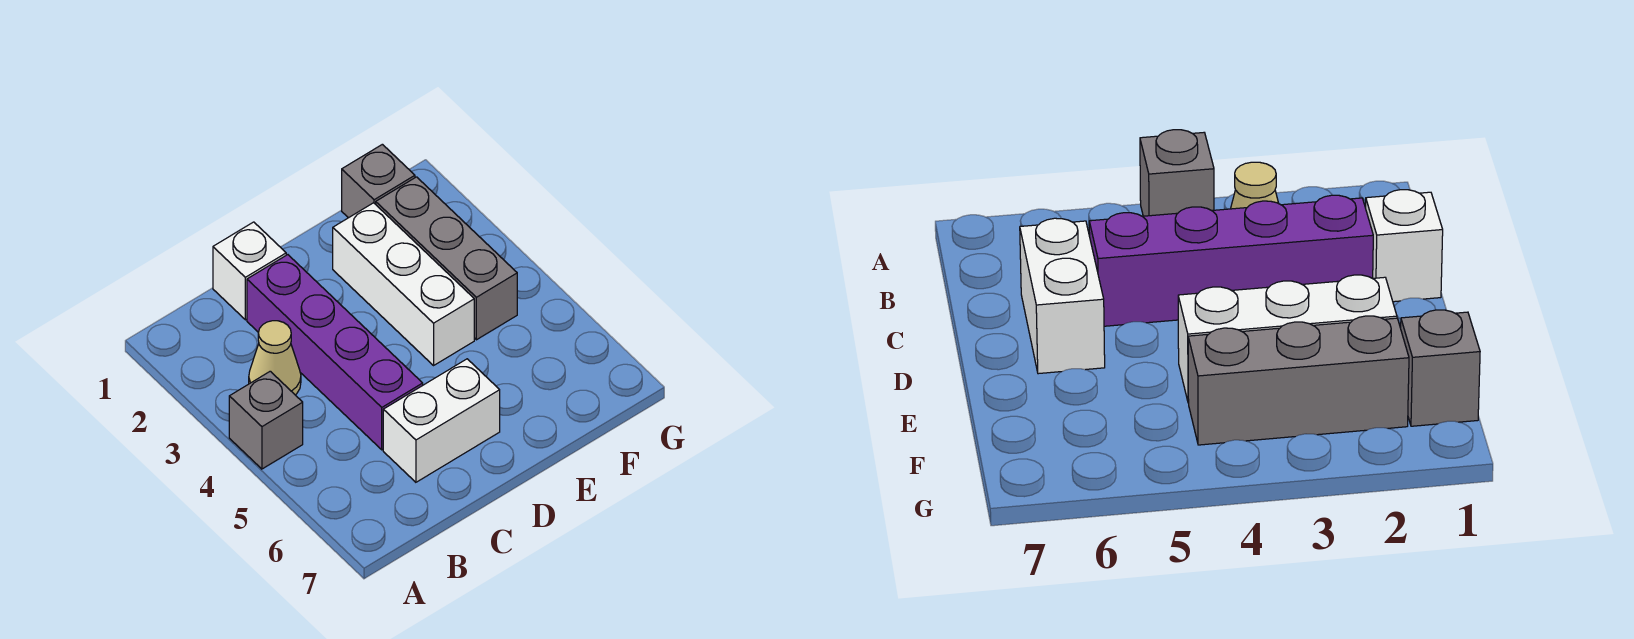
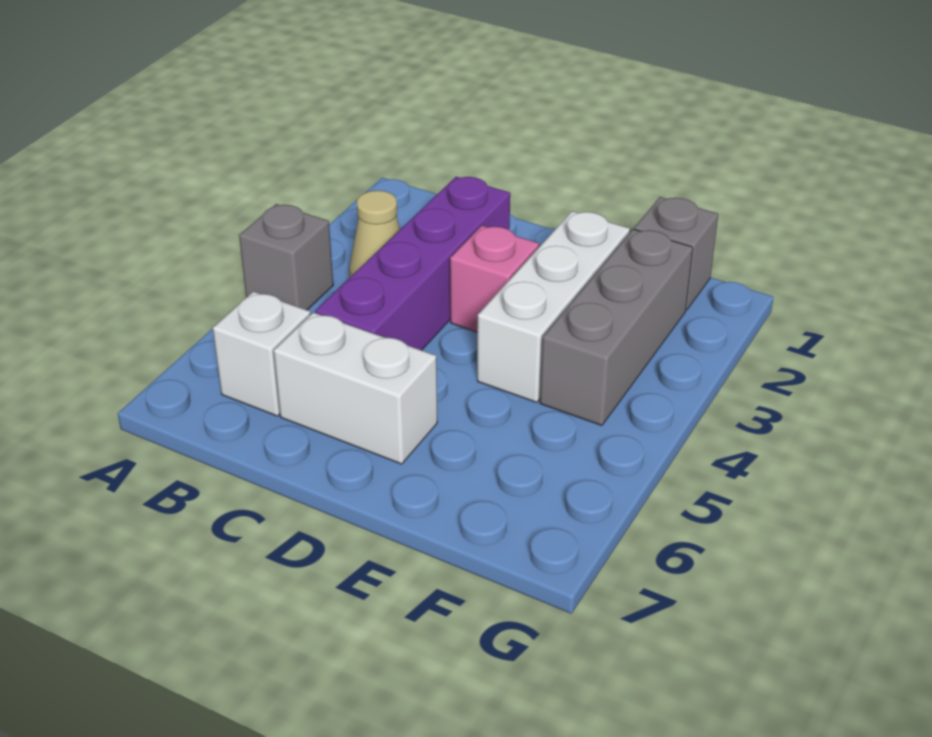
white brick C1 level 1 -> white brick B6 level 1
none -> pink brick D3 level 1

